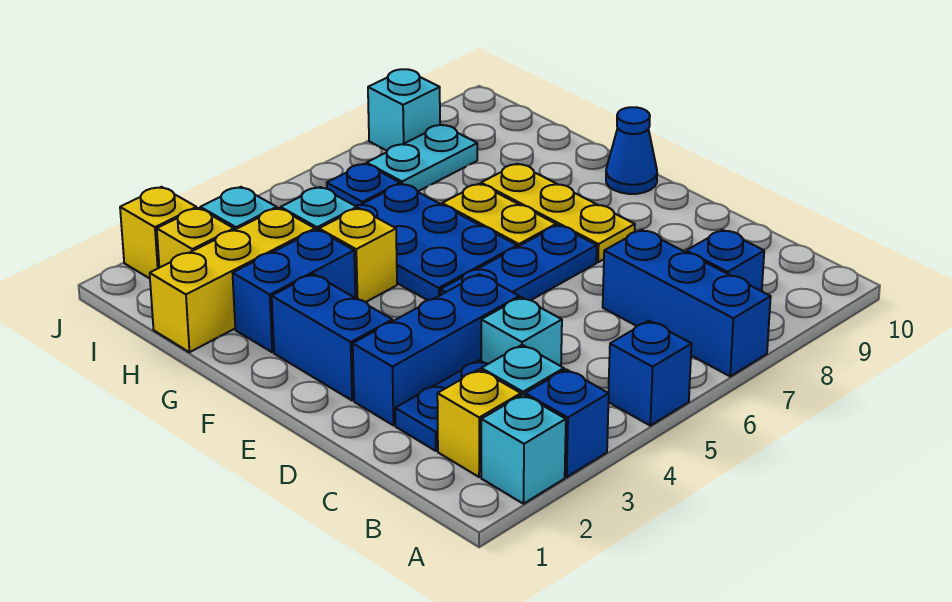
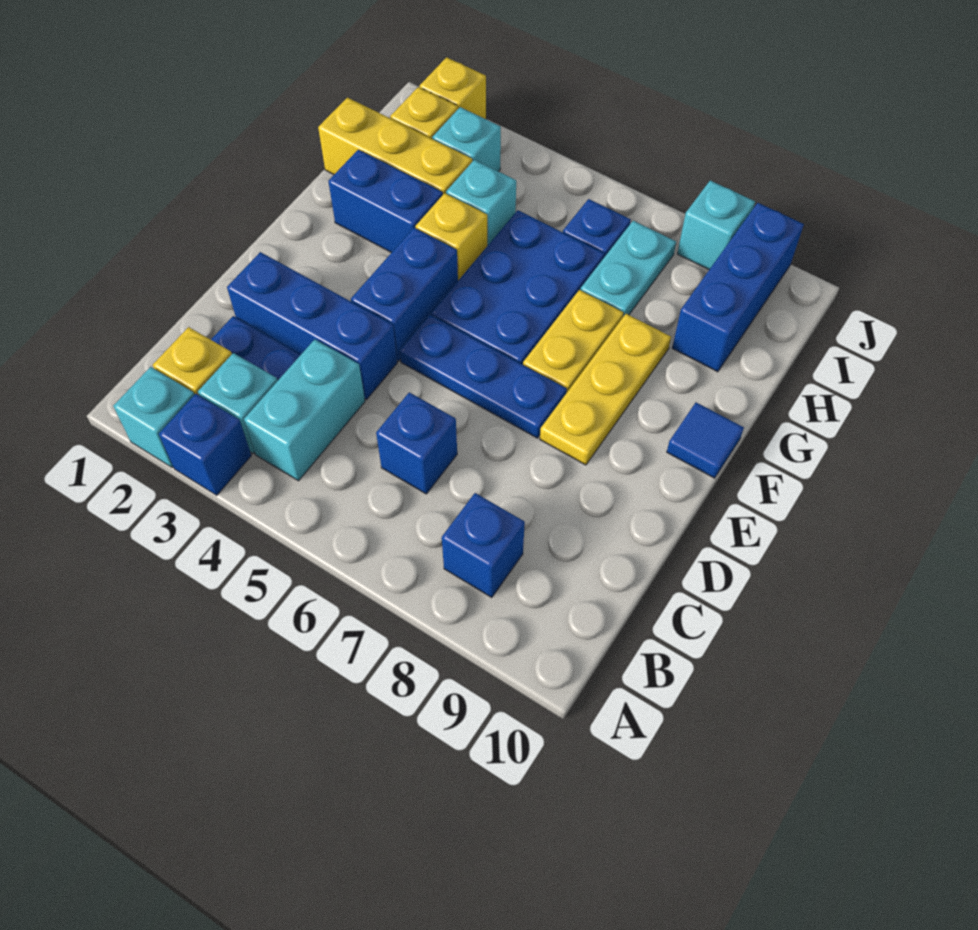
blue brick A5 level 1 -> blue brick C6 level 1
blue brick A7:C7 level 1 -> blue brick H9:J9 level 1
cyan brick C4 level 1 -> cyan brick B4:C4 level 1
blue brick E2:F2 level 1 -> blue brick E4:F4 level 1
blue cone F10 level 1 -> blue tile F10 level 1
cyan plate I7:I8 level 1 -> cyan plate H7:I7 level 1

